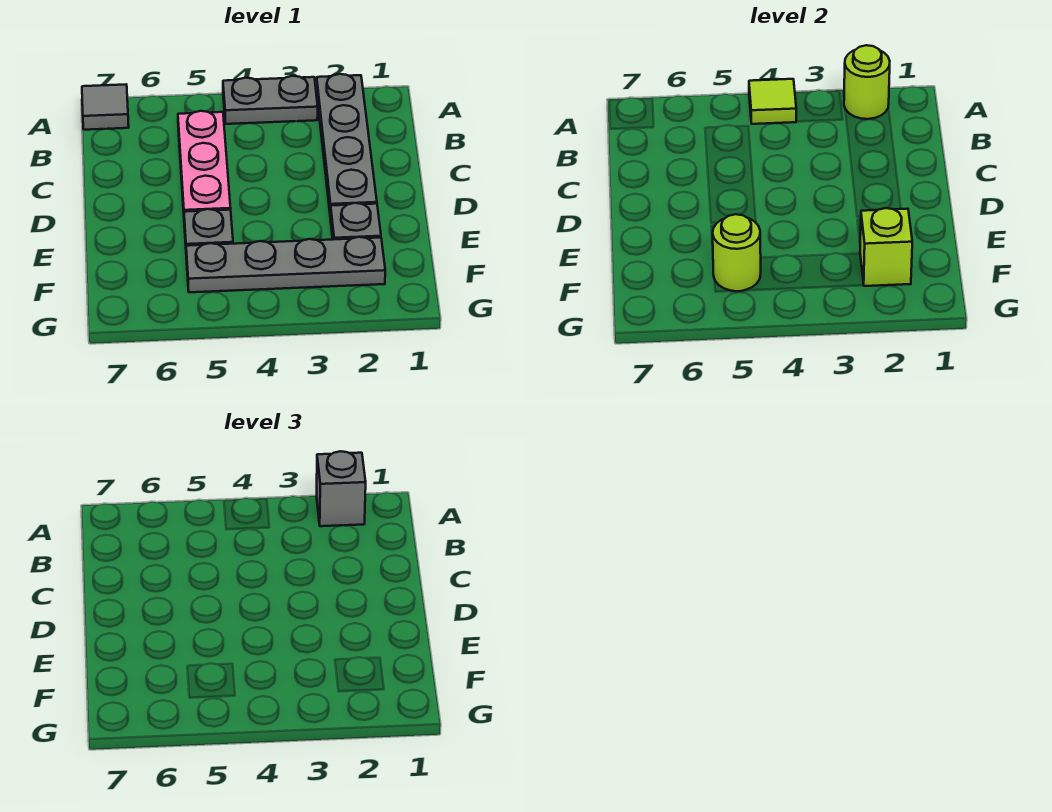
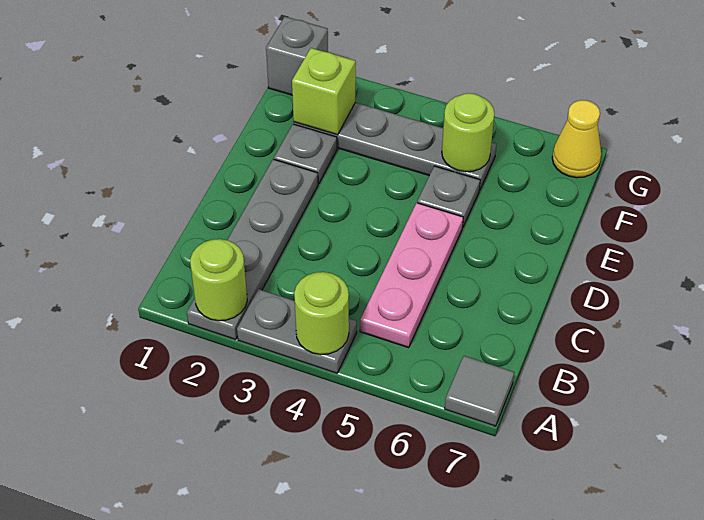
grey brick A2 level 3 -> grey brick G1 level 1
lime tile A4 level 2 -> lime round brick A4 level 2
none -> yellow cone G7 level 1

